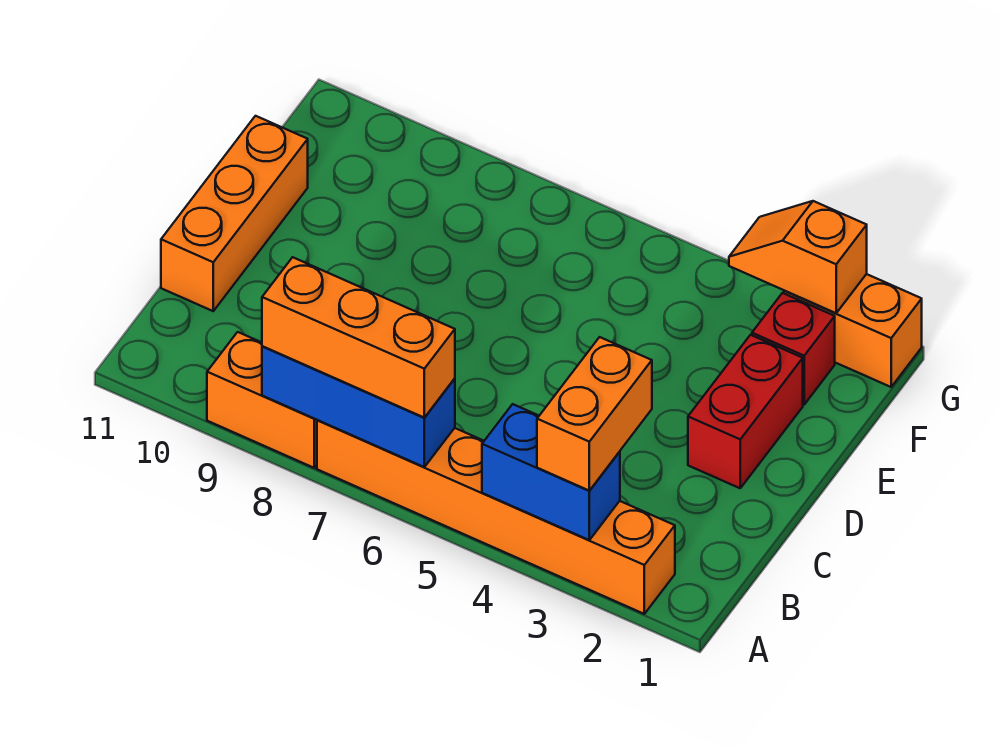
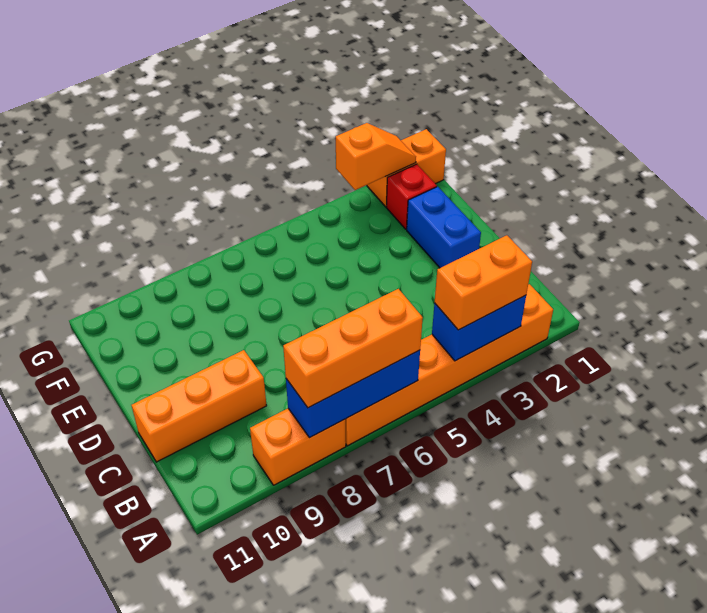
orange brick A3:B3 level 3 -> orange brick A3:A4 level 3
orange brick C11:E11 level 1 -> orange brick C9:C11 level 1
red brick D2:E2 level 1 -> blue brick D2:E2 level 1
orange slope G2:G3 level 2 top 2 -> orange slope G2:G3 level 2 top 3

